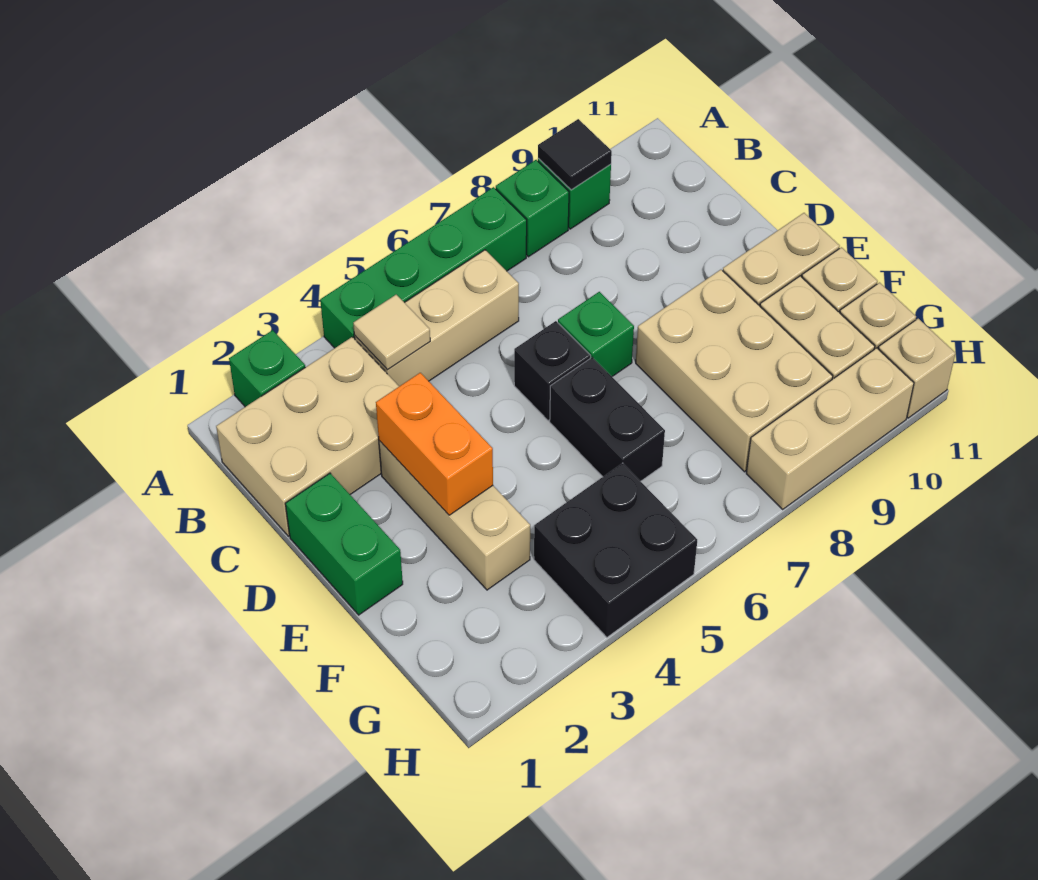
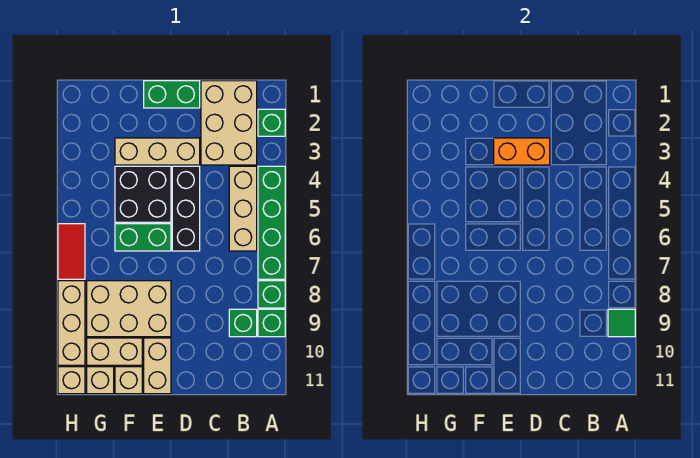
black tile A9 level 2 -> green tile A9 level 2
tan tile B4 level 2 -> none
black brick D6 level 1 -> black brick D4:D6 level 1
green brick D7 level 1 -> green brick B9 level 1
black brick E6:F6 level 1 -> green brick E6:F6 level 1
black brick G4:H5 level 1 -> black brick E4:F5 level 1
none -> red tile H6:H7 level 1

